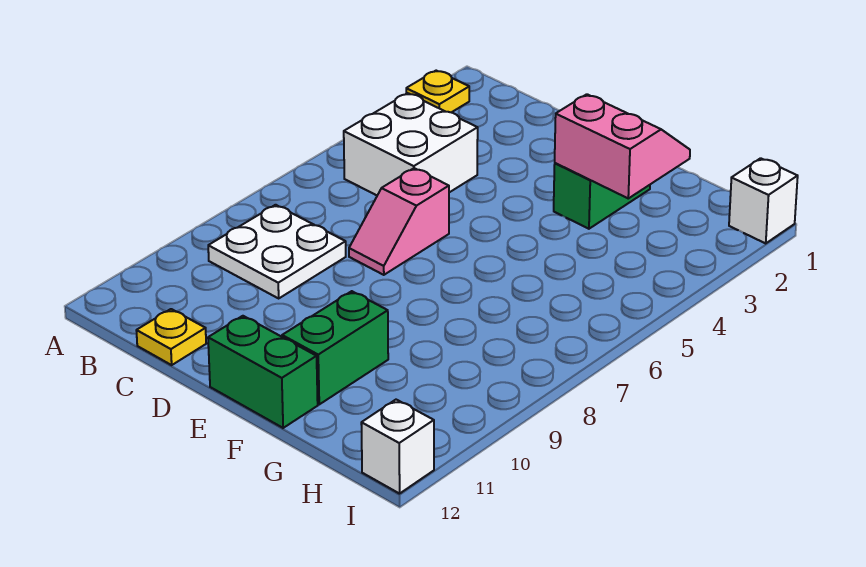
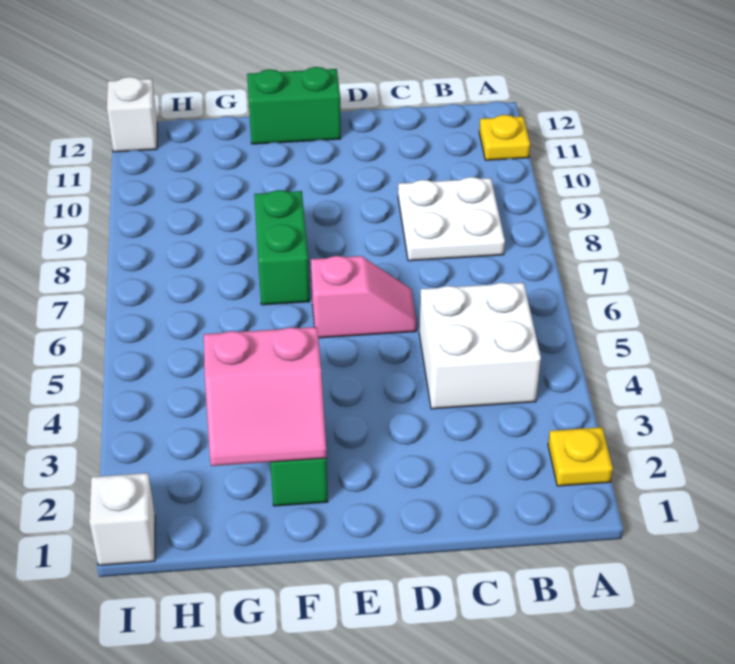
yellow plate C12 level 1 -> yellow plate A11 level 1
pink slope D6:D7 level 1 top 6 -> pink slope D6:E6 level 1 top E
green brick F10:F11 level 1 -> green brick F7:F8 level 1

